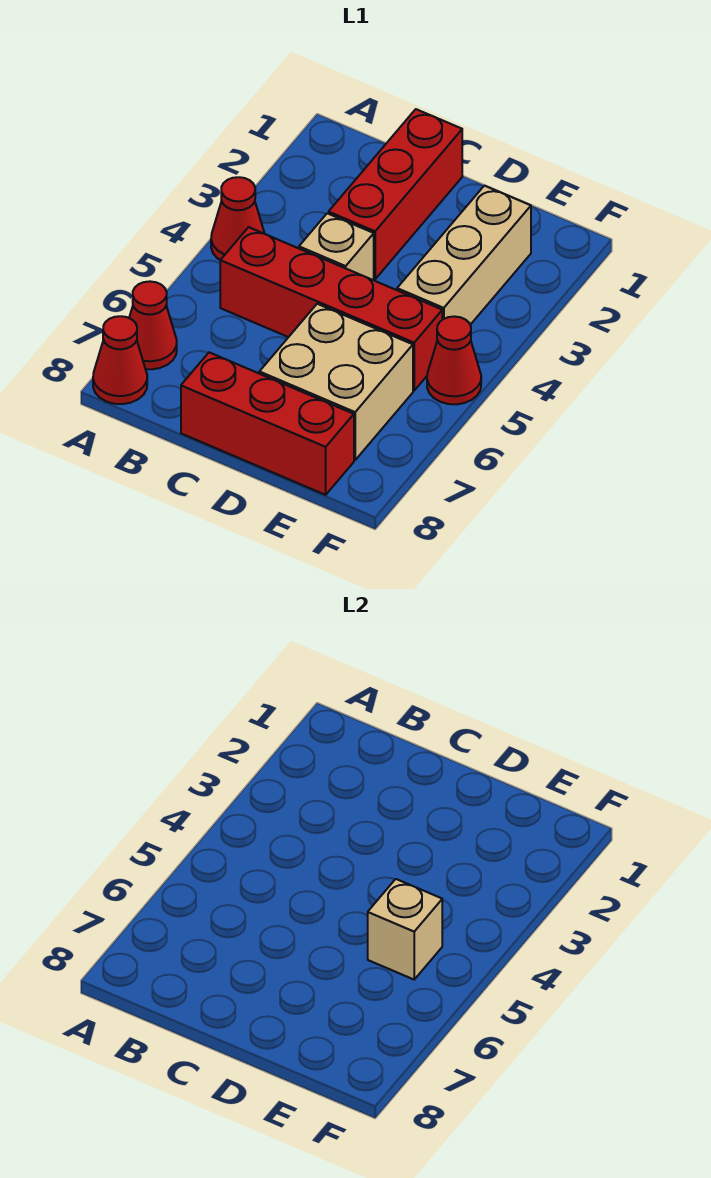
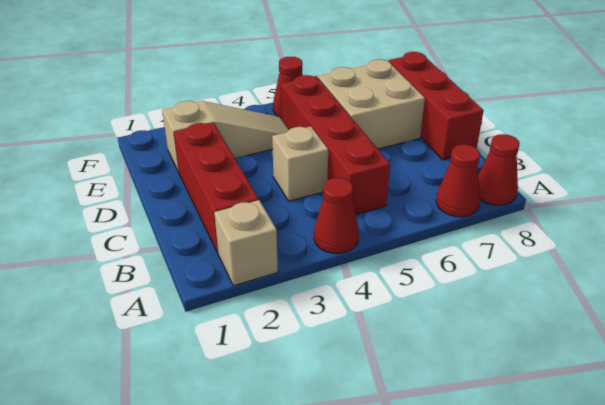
red brick C1:C3 level 1 -> red brick B2:D2 level 1
tan brick E2:E4 level 1 -> tan slope E2:E4 level 1 top 2
tan brick E5 level 2 -> tan brick A2 level 1

